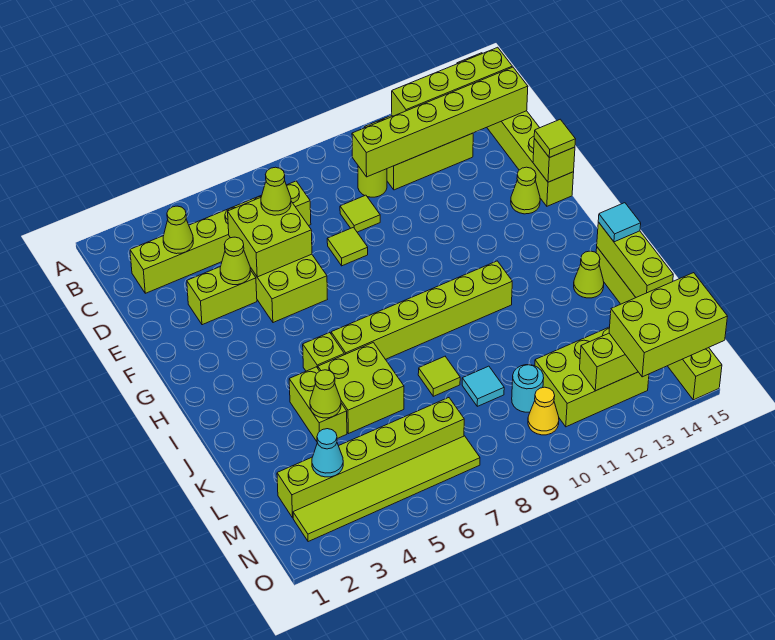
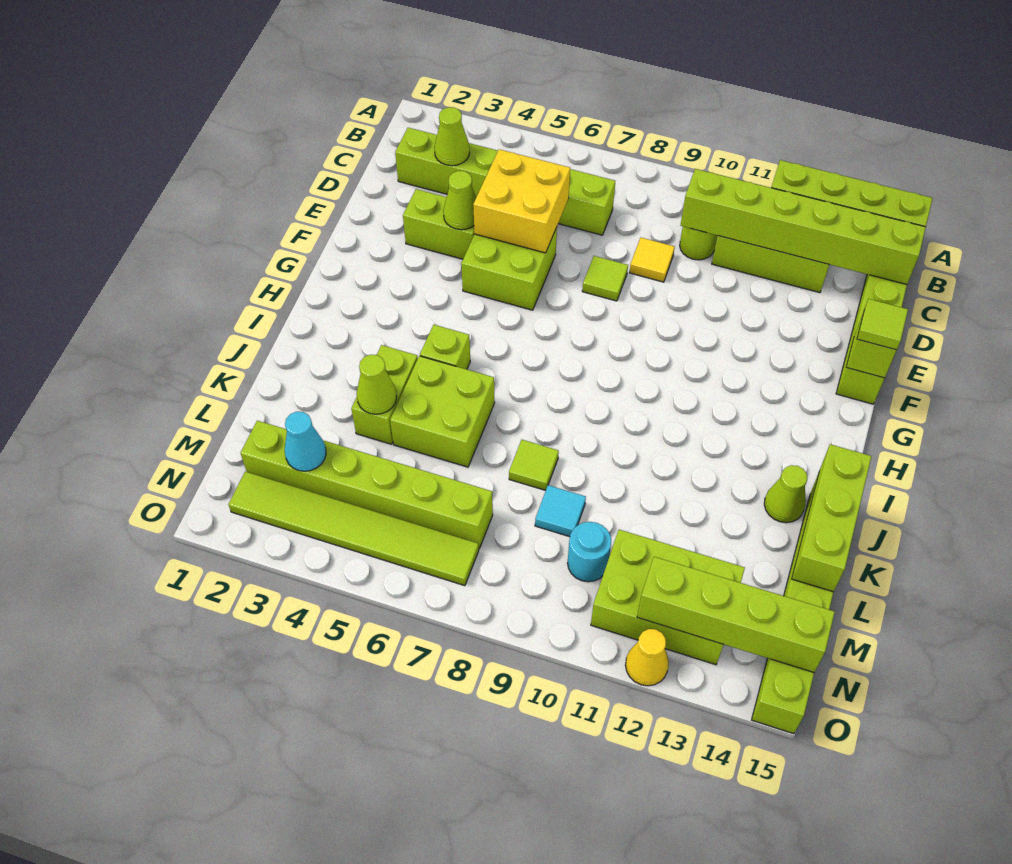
lime brick D5:E6 level 2 -> yellow brick D5:E6 level 2
lime cone D6 level 3 -> none
lime tile D9 level 1 -> yellow tile D9 level 1
lime cone F14 level 1 -> none
lime brick I6:I11 level 1 -> none
cyan tile J15 level 3 -> none
yellow cone N10 level 1 -> yellow cone O12 level 1
lime brick N13:O15 level 3 -> none

